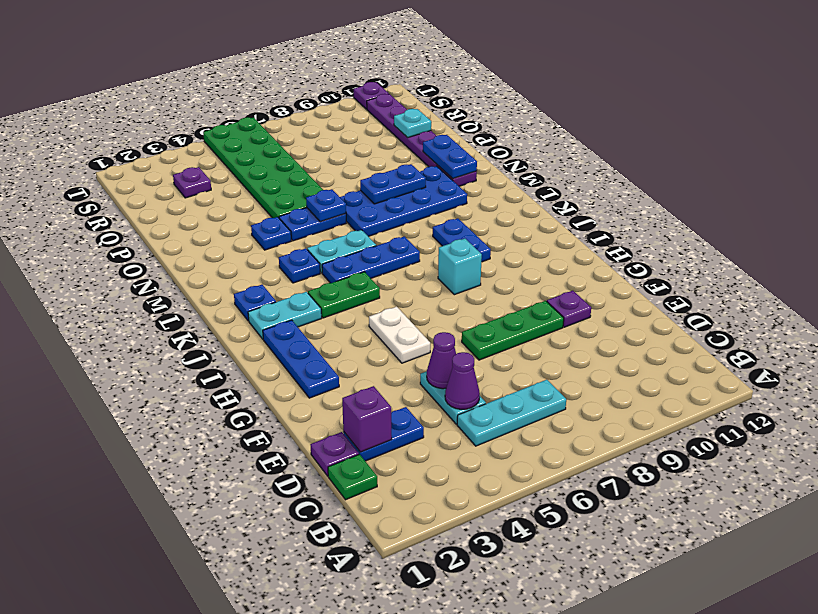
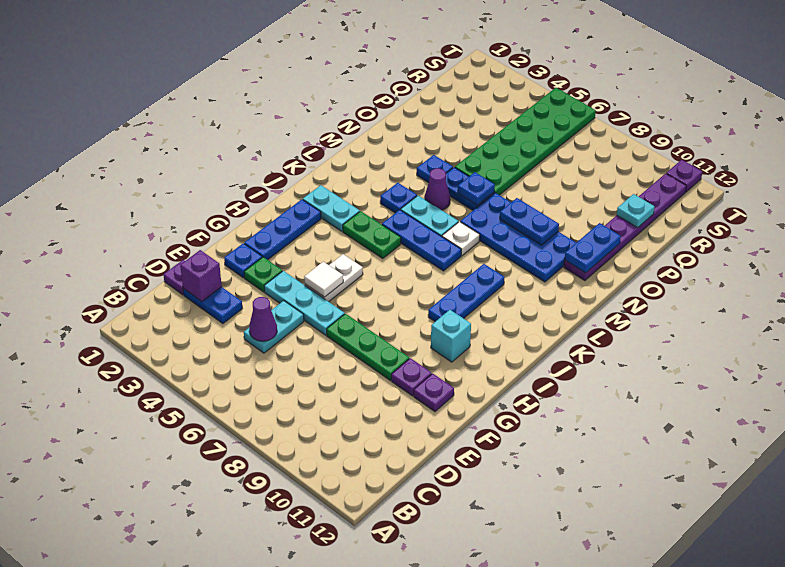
green plate C1 level 1 -> green plate F3 level 1
cyan plate C5:C7 level 1 -> cyan plate F4:F6 level 1
purple cone E5 level 2 -> purple cone M5 level 1
none -> white tile G5 level 2
cyan brick I8 level 1 -> cyan brick H10 level 1
blue plate J9:K9 level 1 -> blue plate I9:K9 level 1
blue plate K2 level 1 -> blue plate F2 level 1
none -> white plate L7 level 1
purple plate R3 level 1 -> purple plate F11 level 1

